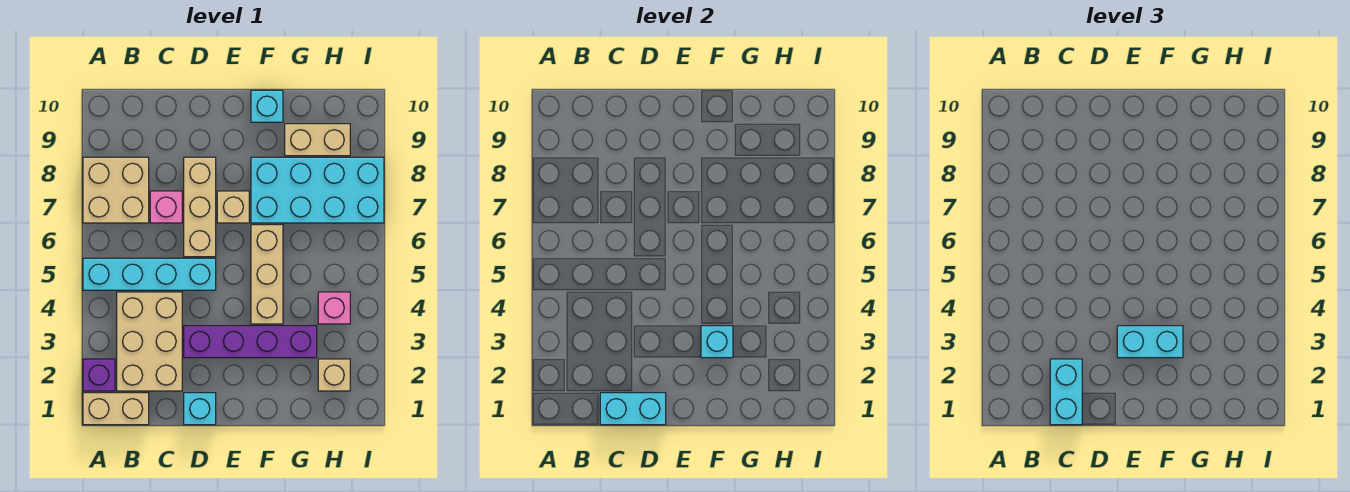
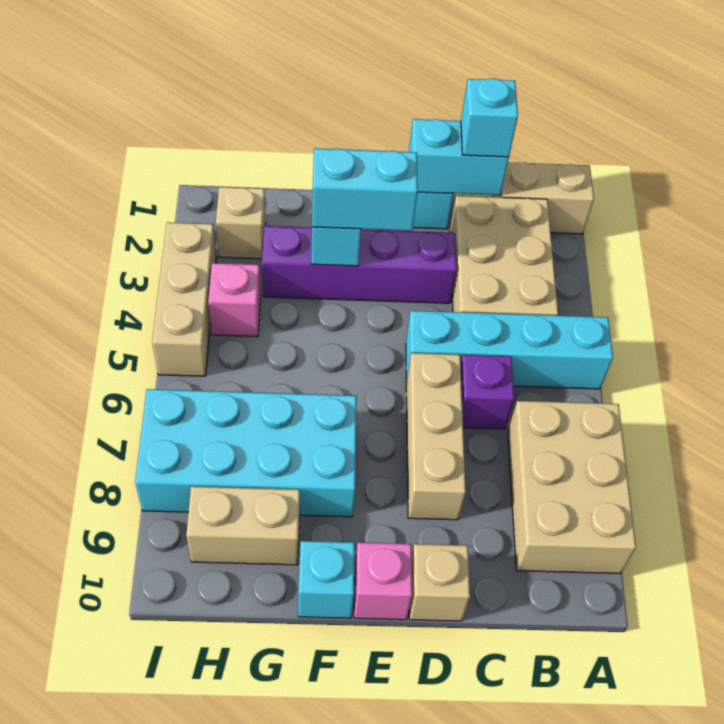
purple brick A2 level 1 -> purple brick C6 level 1
tan brick A7:B8 level 1 -> tan brick A7:B9 level 1
cyan brick C1:C2 level 3 -> cyan brick C1 level 3
pink brick C7 level 1 -> pink brick E10 level 1
tan brick E7 level 1 -> tan brick D10 level 1
tan brick F4:F6 level 1 -> tan brick I3:I5 level 1

